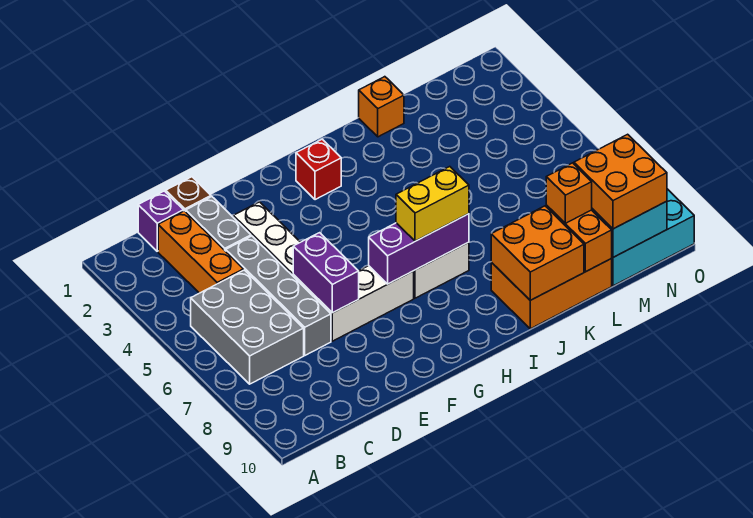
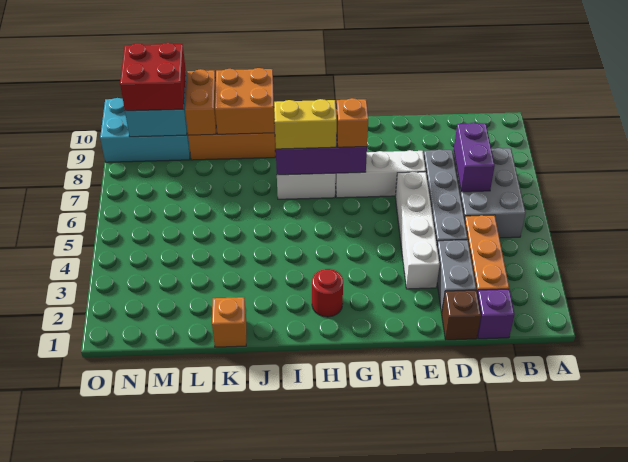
purple brick E6:E7 level 2 -> purple brick C6:C7 level 2
red brick H2 level 1 -> red round brick H2 level 1
orange brick L9 level 3 -> orange brick G7 level 3
orange brick M9:N10 level 3 -> red brick M9:N10 level 3

